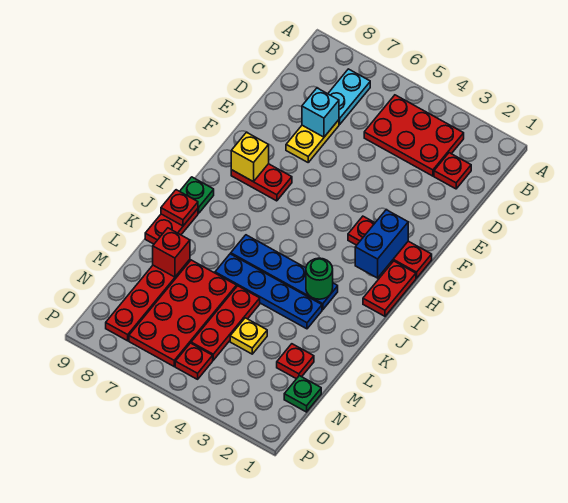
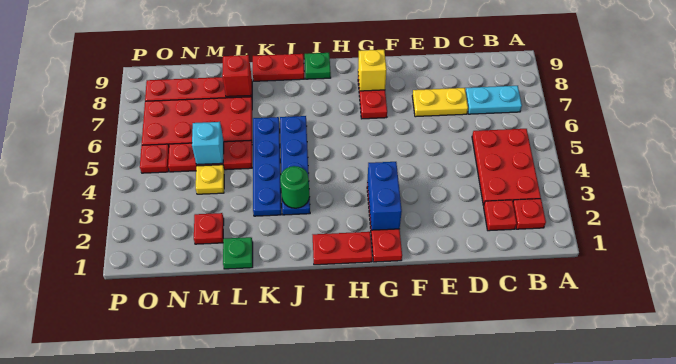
cyan brick D7 level 2 -> cyan brick M5 level 2
blue brick G2:H2 level 2 -> blue brick G2:G3 level 2
red plate J9 level 2 -> red plate B2 level 1
green plate N1 level 1 -> green plate L1 level 1

